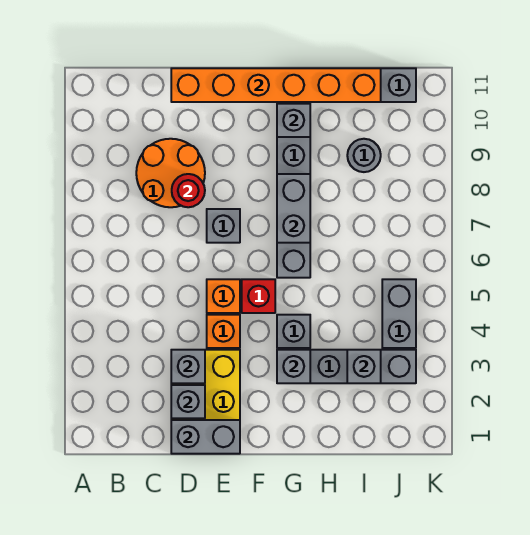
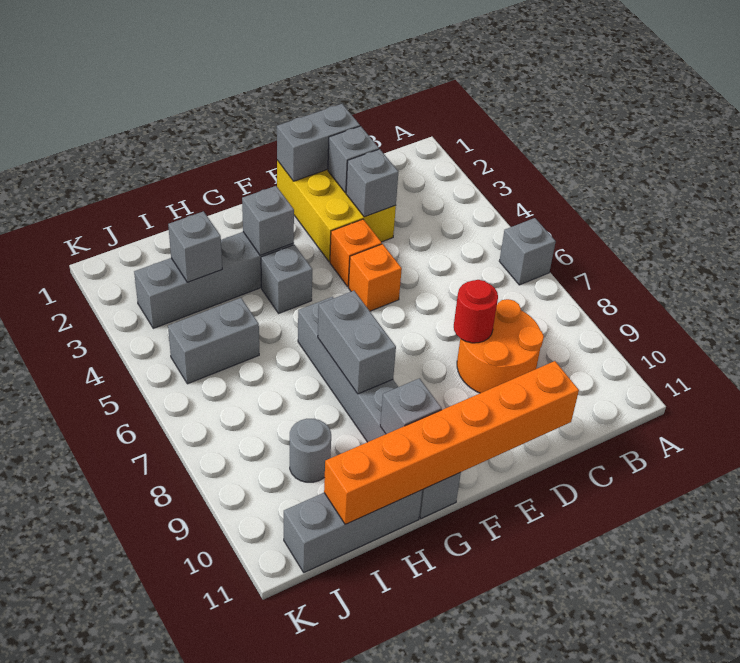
grey brick E7 level 1 -> grey brick A6 level 1
red brick F5 level 1 -> none
grey brick J4:J5 level 1 -> grey brick I5:J5 level 1

